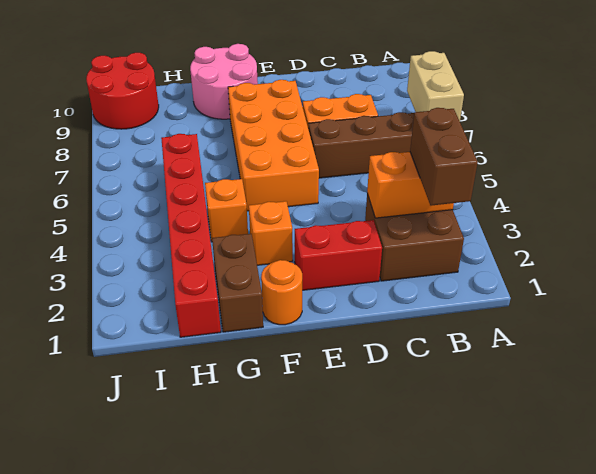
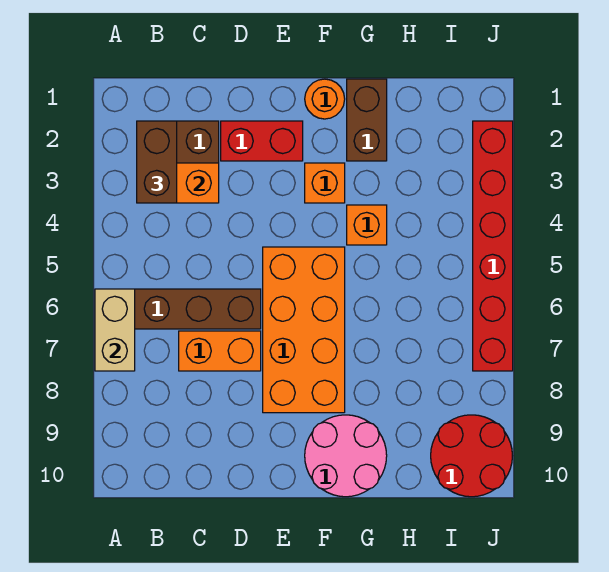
red brick H1:H6 level 1 -> red brick J2:J7 level 1

